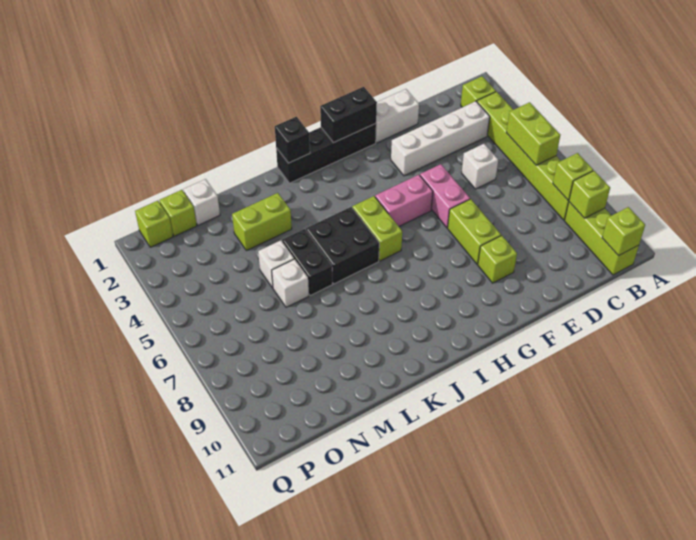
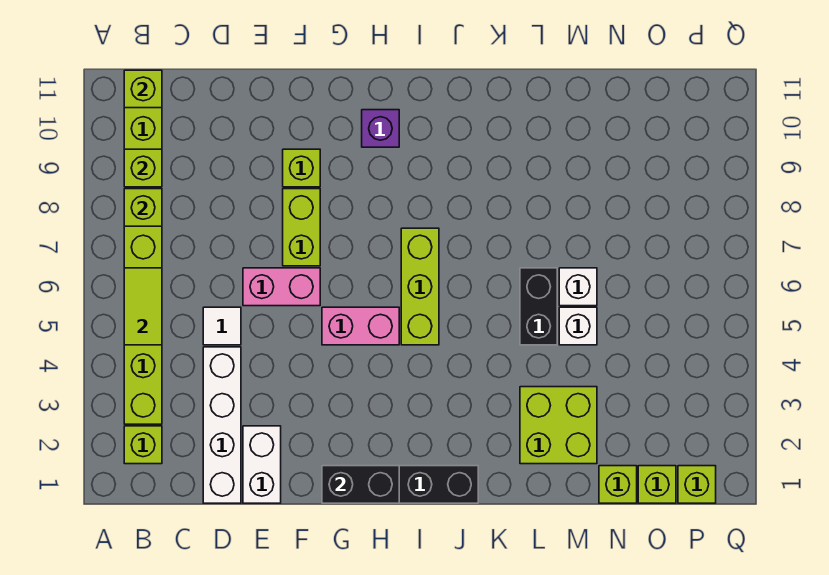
lime brick B5:B6 level 2 -> lime tile B5:B6 level 2
white brick C3:F3 level 1 -> white brick D1:D4 level 1
white brick D5 level 1 -> white tile D5 level 1
white brick E1:F1 level 1 -> white brick E1:E2 level 1
pink brick F5:F6 level 1 -> pink brick E6:F6 level 1
none -> purple brick H10 level 1
lime brick I5:I6 level 1 -> lime brick I5:I7 level 1
black brick J1 level 2 -> none
black brick J5:K6 level 1 -> none
lime brick L3:M3 level 1 -> lime brick L2:M3 level 1
white brick N1 level 1 -> lime brick N1 level 1

